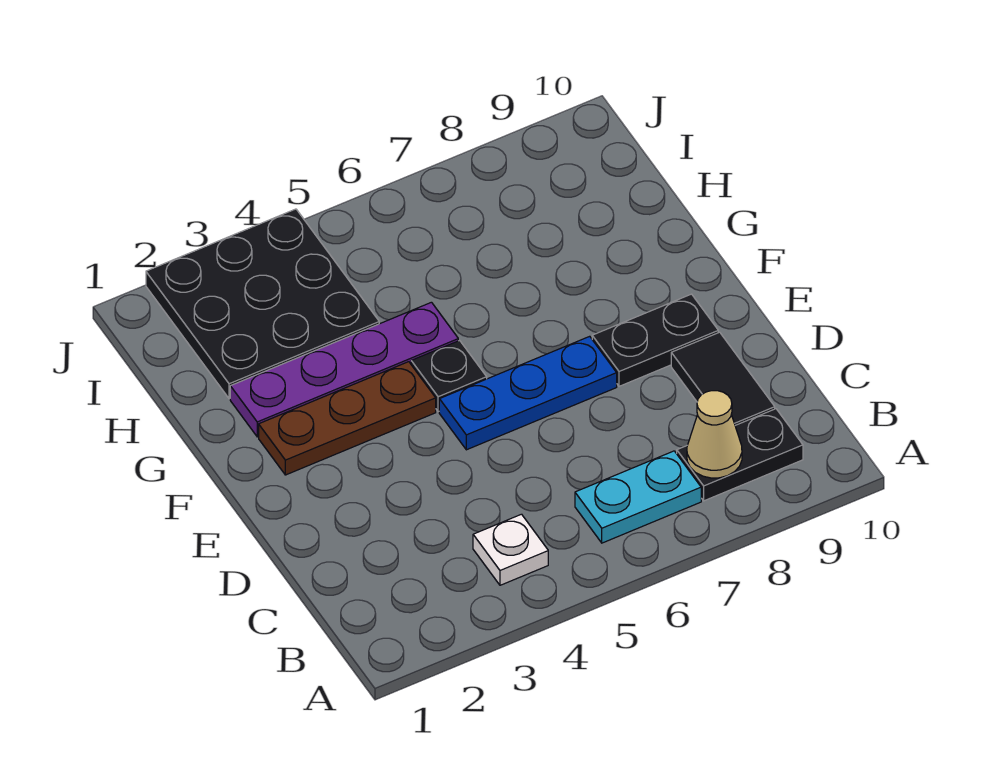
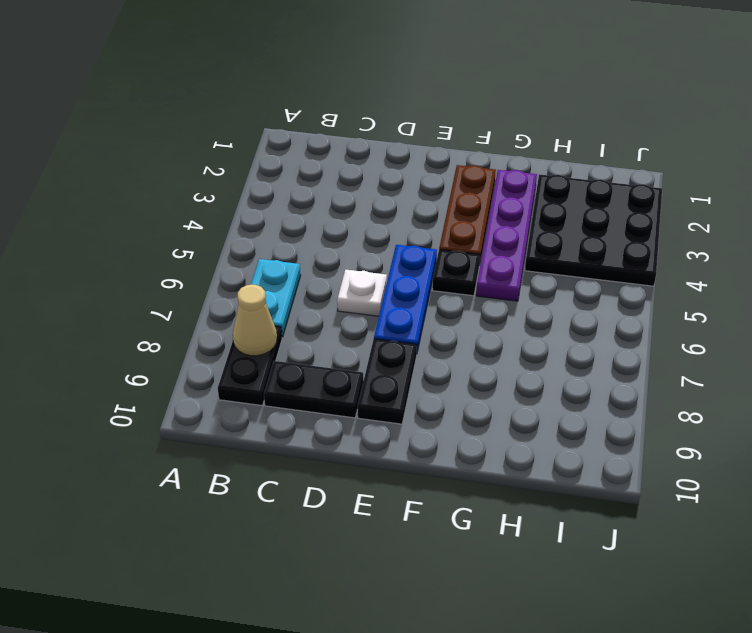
white plate B4 level 1 -> white plate D6 level 1
black tile C9:D9 level 1 -> black plate C9:D9 level 1

